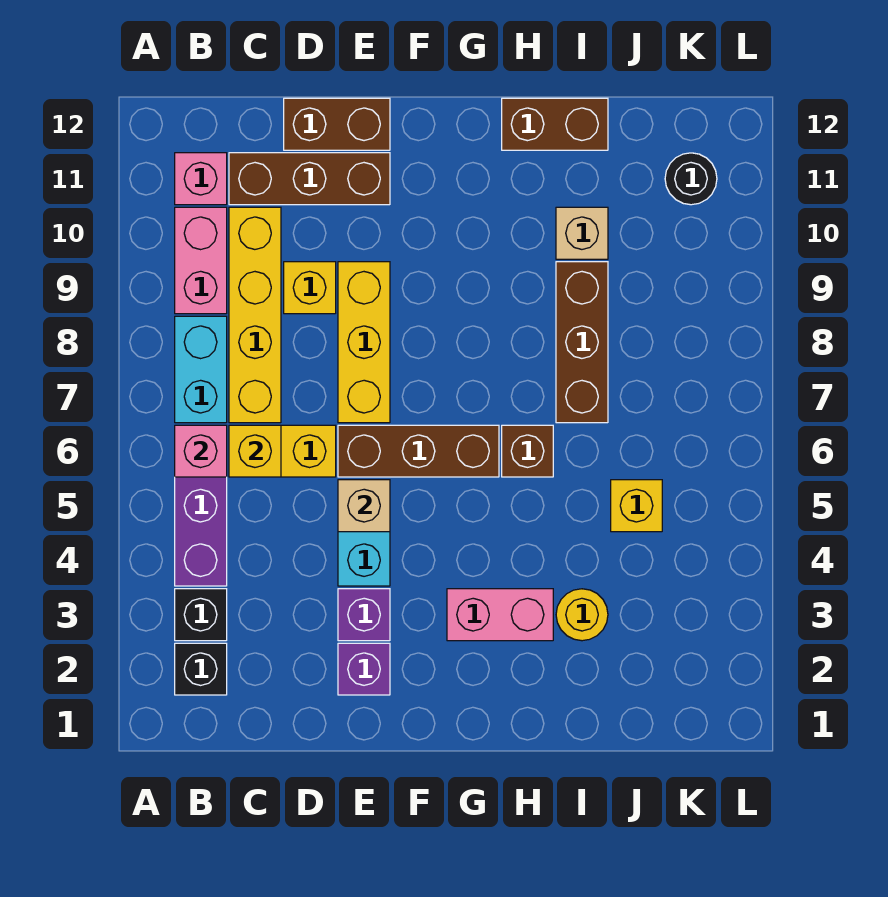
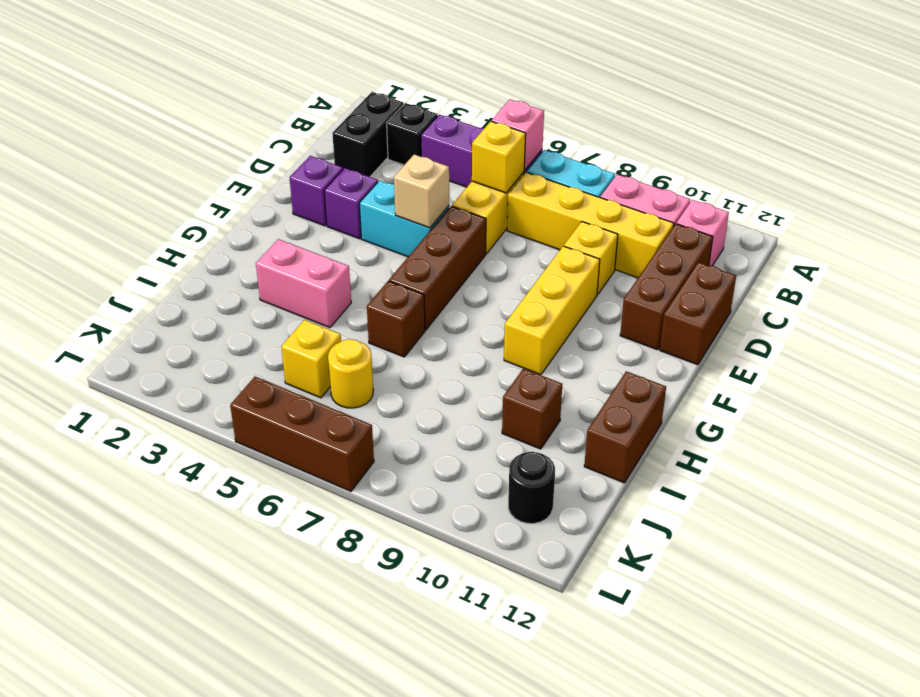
black brick B2 level 1 -> black brick B2:C2 level 1
yellow brick E7:E9 level 1 -> yellow brick E9:G9 level 1
pink brick G3:H3 level 1 -> pink brick H3:H4 level 1
yellow round brick I3 level 1 -> yellow round brick J6 level 1
brown brick I7:I9 level 1 -> brown brick L5:L7 level 1
tan brick I10 level 1 -> brown brick I10 level 1

